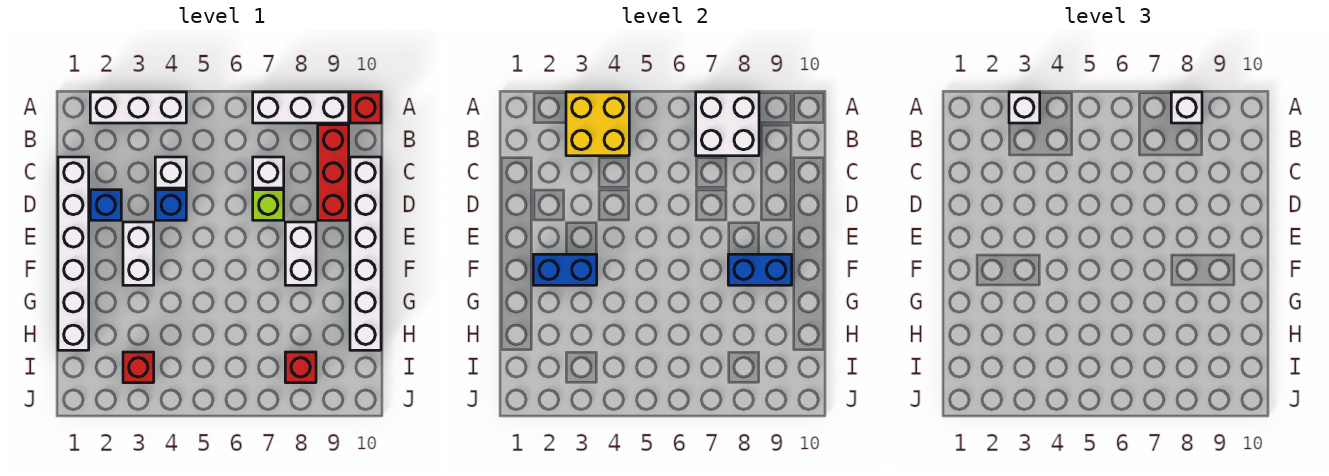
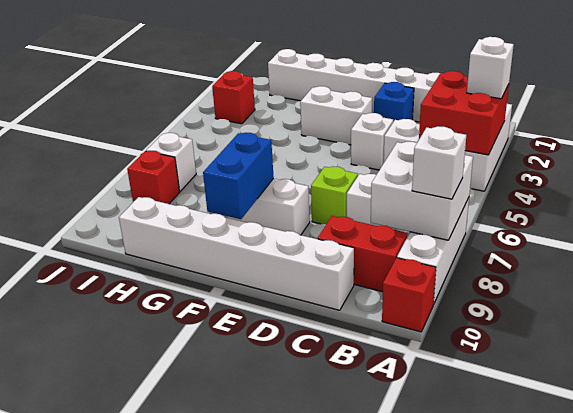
yellow brick A3:B4 level 2 -> red brick A3:B4 level 2
red brick B9:D9 level 1 -> red brick B9:C9 level 1
blue brick D4 level 1 -> white brick D4 level 1
blue brick F2:F3 level 2 -> none
none -> white brick I7 level 1

